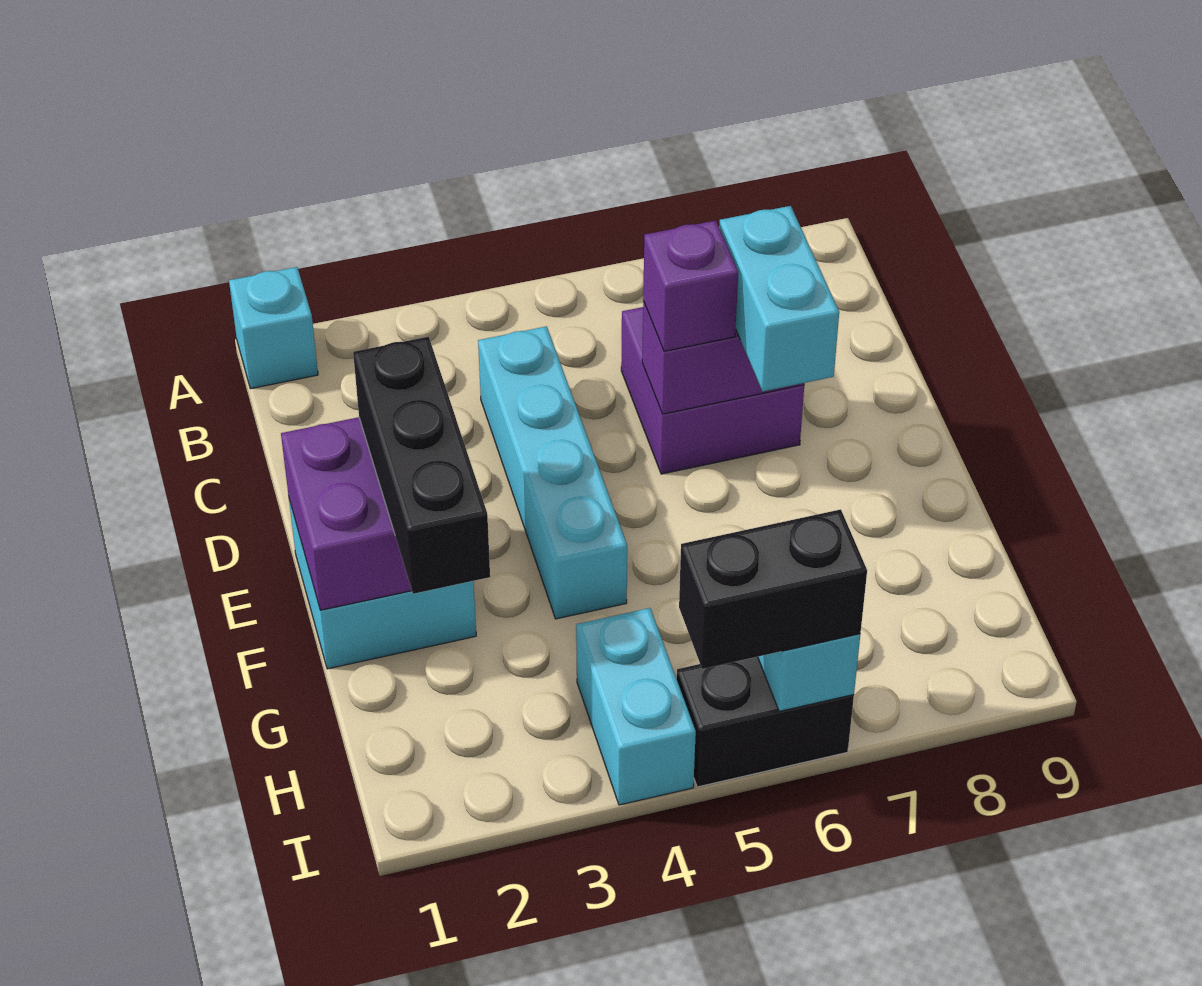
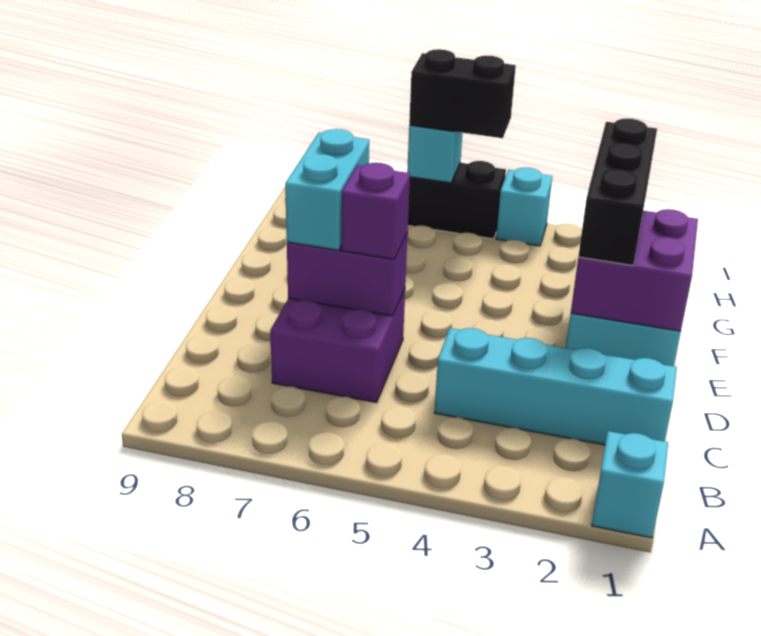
cyan brick C4:F4 level 1 -> cyan brick C1:C4 level 1
cyan brick H4:I4 level 1 -> cyan brick I4 level 1

